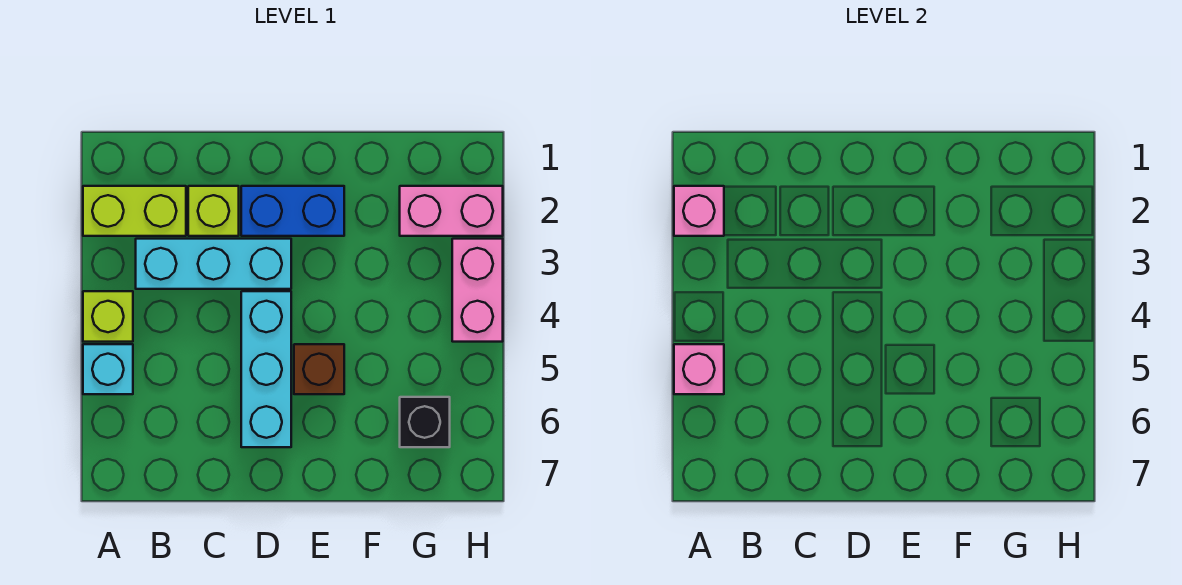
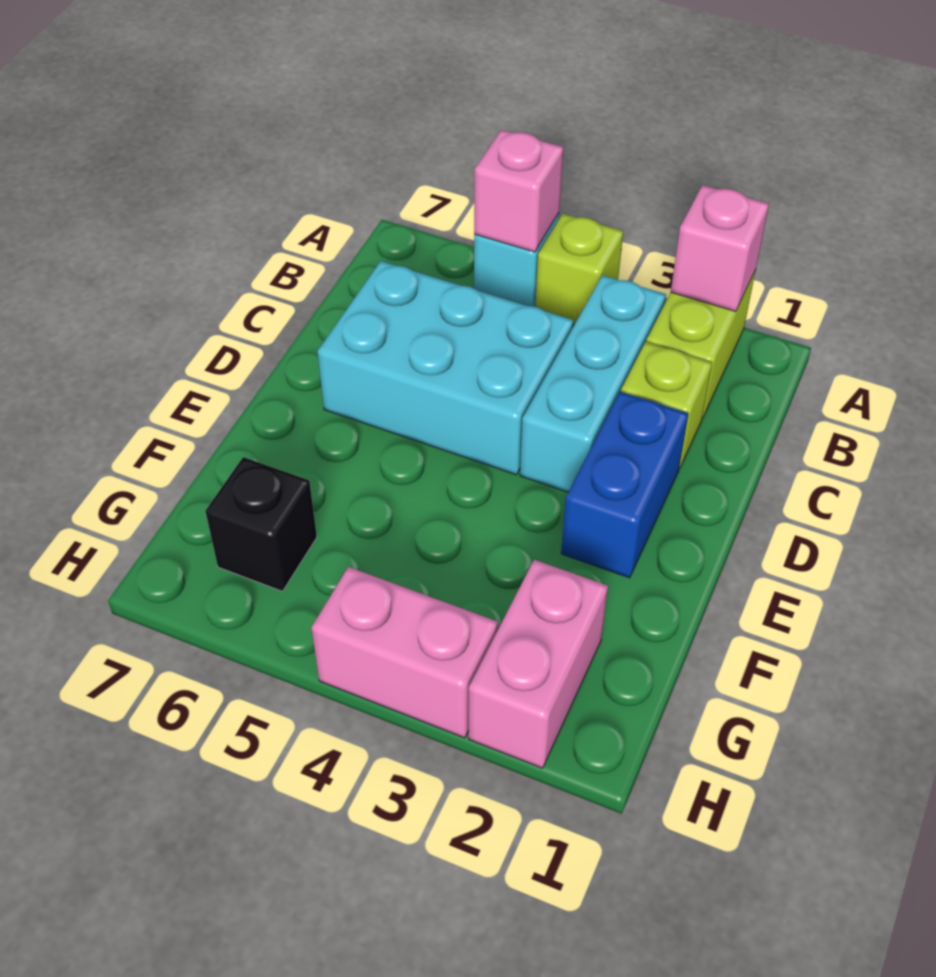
cyan brick D4:D6 level 1 -> cyan brick C4:D6 level 1
brown brick E5 level 1 -> none

